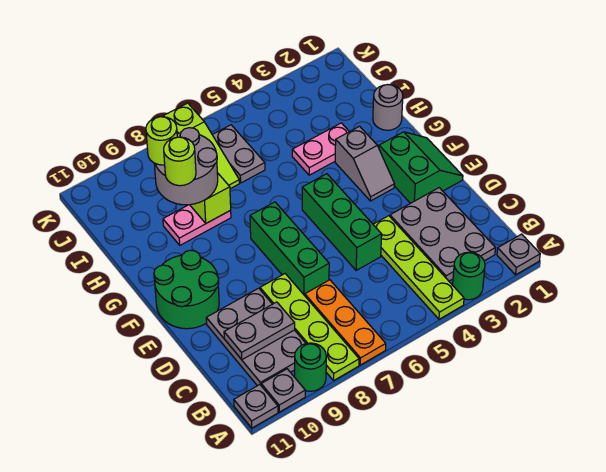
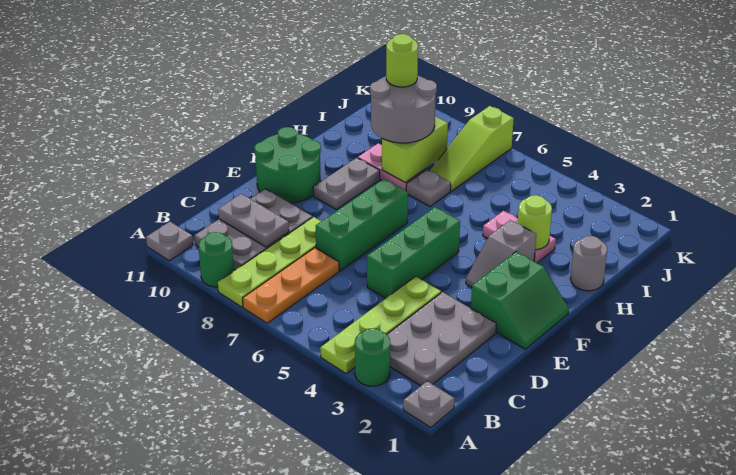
grey plate A10 level 1 -> grey plate H7 level 1
lime round brick H9 level 4 -> lime round brick H3 level 2
grey plate I6:J6 level 1 -> grey plate F9:G9 level 1

